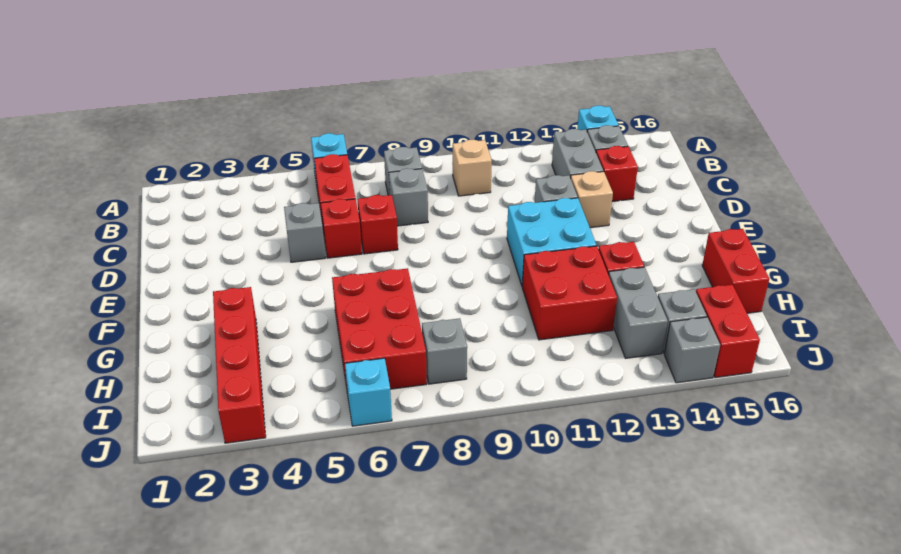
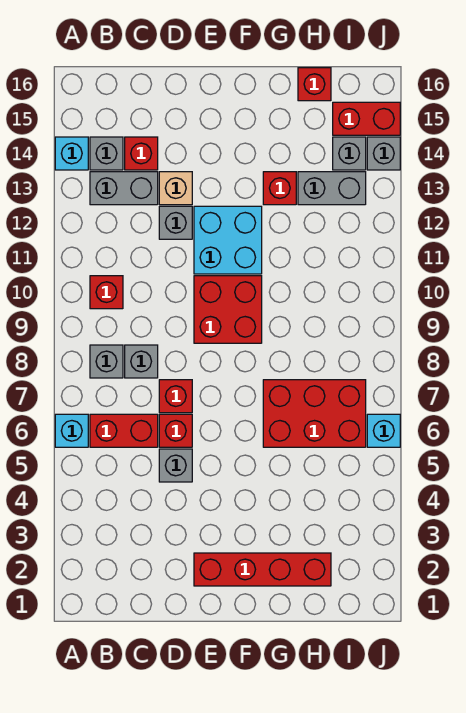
tan brick B10 level 1 -> red brick B10 level 1
red brick G3:J3 level 1 -> red brick E2:H2 level 1
red brick G11:H12 level 1 -> red brick E9:F10 level 1
red brick G16:H16 level 1 -> red brick H16 level 1
grey brick I8 level 1 -> none

